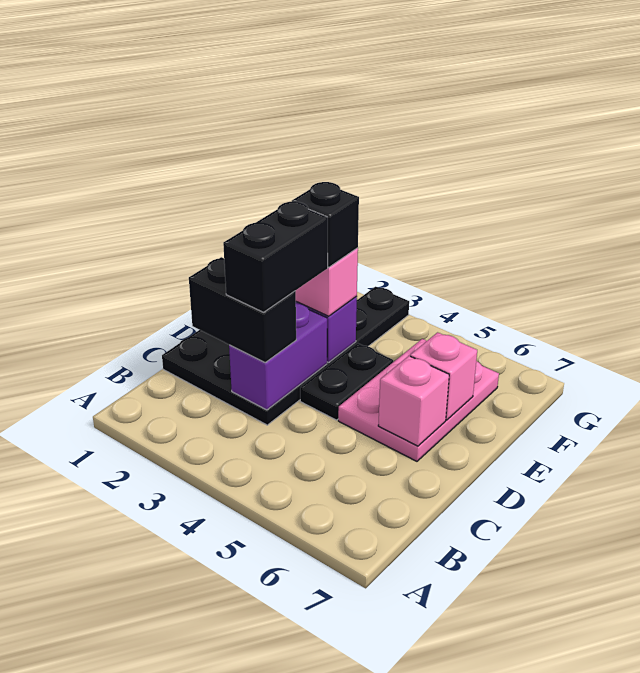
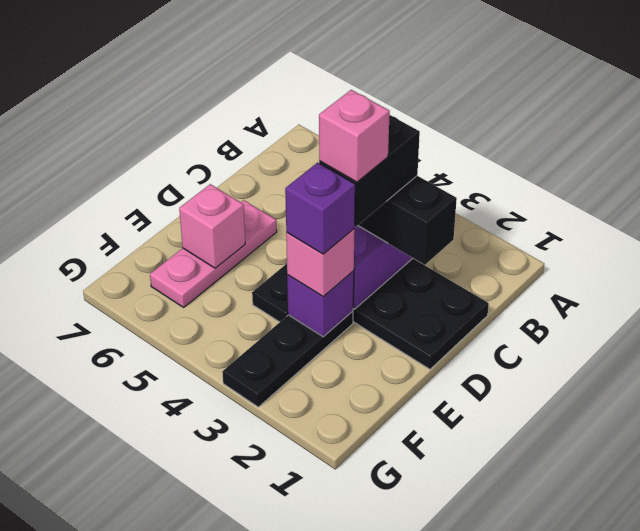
pink plate D5:F6 level 1 -> pink plate D6:F6 level 1
pink brick D6 level 2 -> pink brick D3 level 5
black brick E3 level 4 -> purple brick E3 level 4

